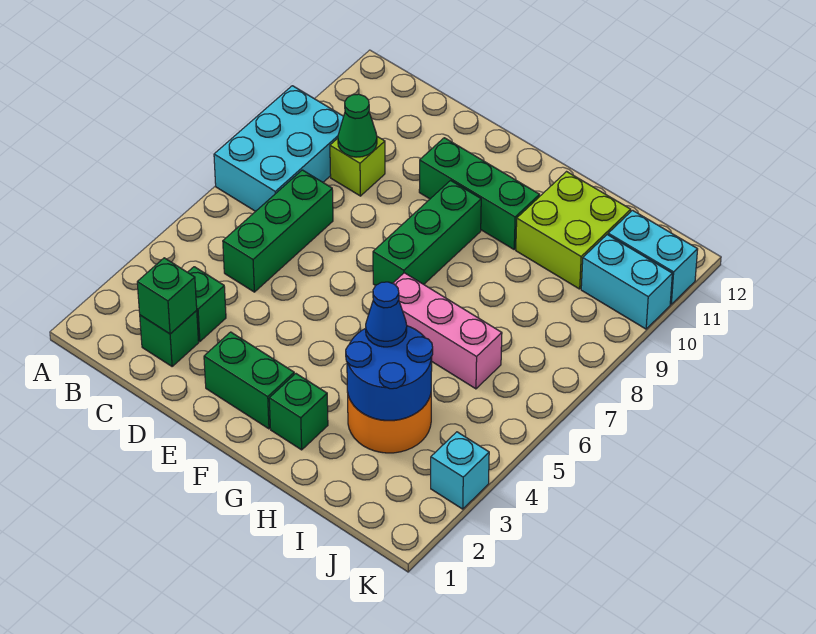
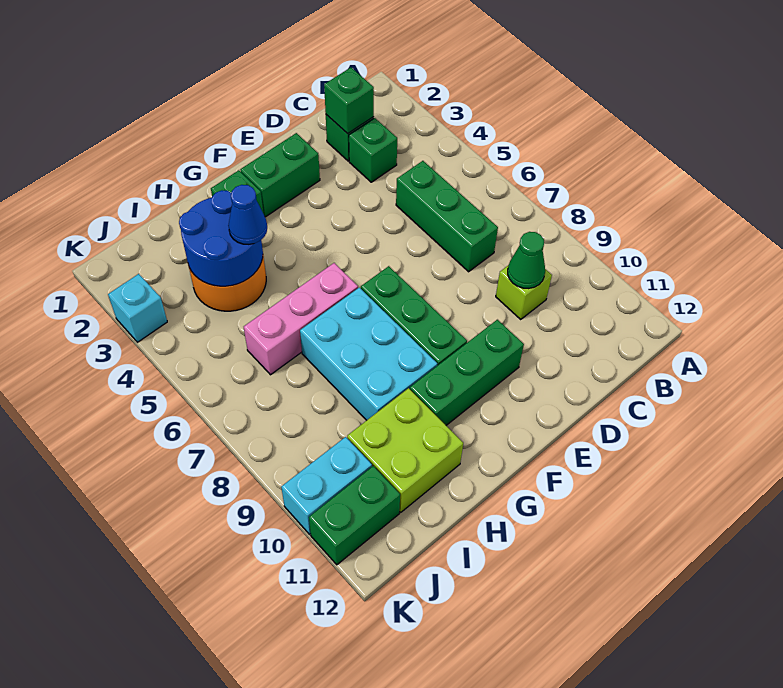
cyan brick A7:B9 level 1 -> cyan brick G7:H9 level 1
cyan brick J11:K11 level 1 -> green brick J11:K11 level 1

